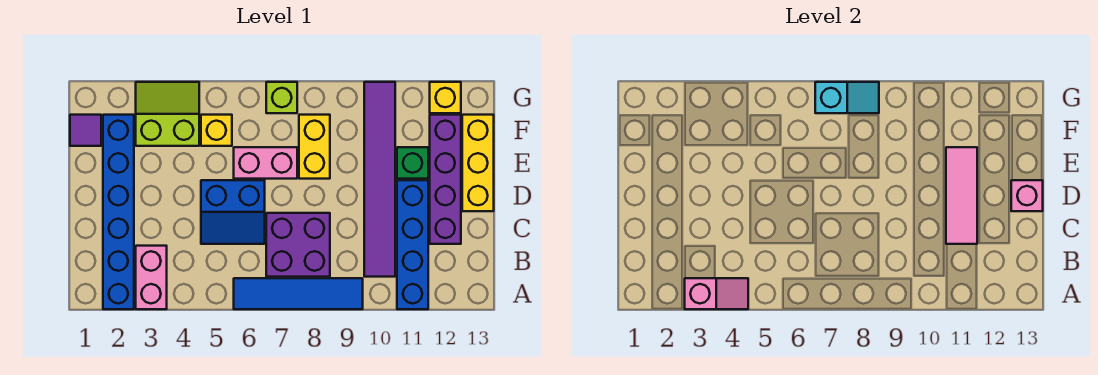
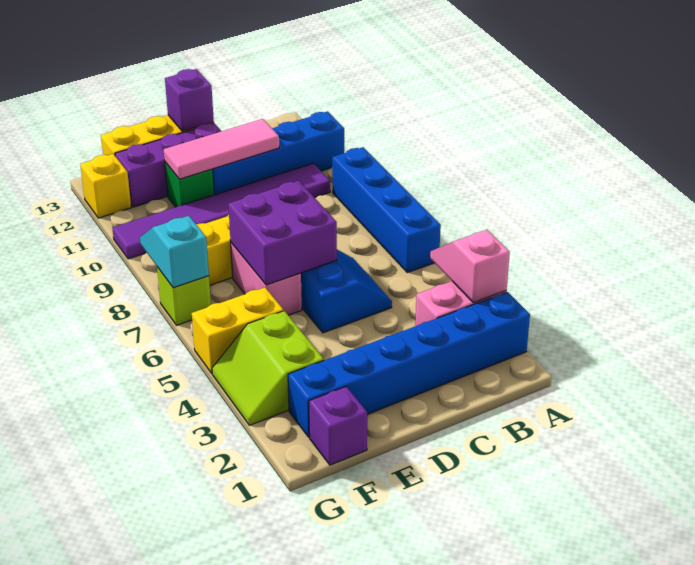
blue tile A6:A9 level 1 -> blue brick A6:A9 level 1
purple brick B7:C8 level 1 -> purple brick D6:E7 level 2
purple brick C12:F12 level 1 -> purple brick D12:F12 level 1
pink brick D13 level 2 -> purple brick D13 level 2
purple tile F1 level 1 -> purple brick F1 level 1
yellow brick F5 level 1 -> yellow brick F5:G5 level 1

